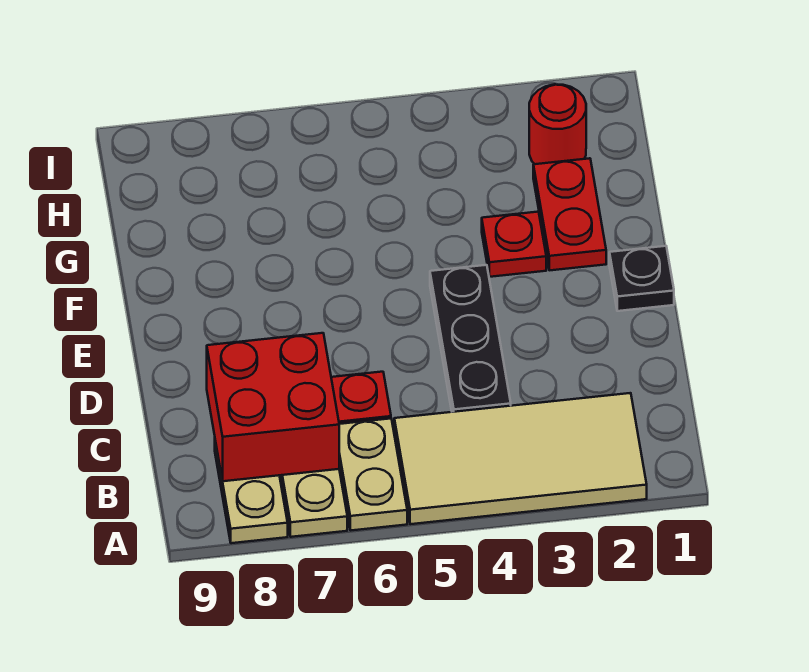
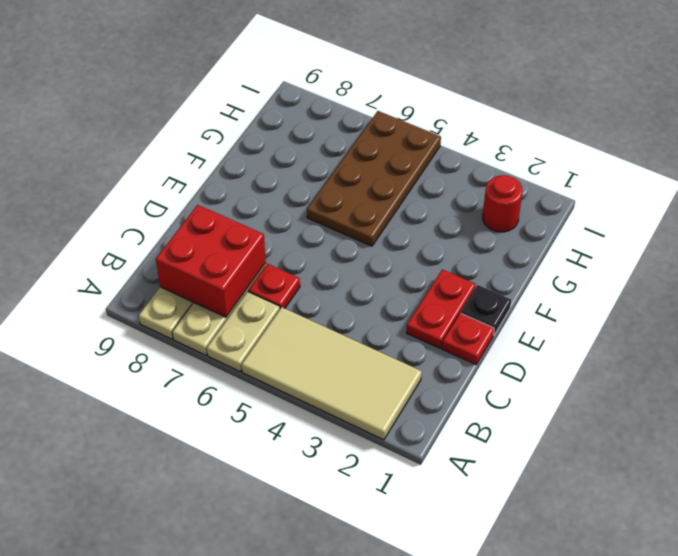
black plate C4:E4 level 1 -> none
red plate F2:G2 level 1 -> red plate D2:E2 level 1
red plate F3 level 1 -> red plate D1 level 1
none -> brown plate F5:I6 level 1

